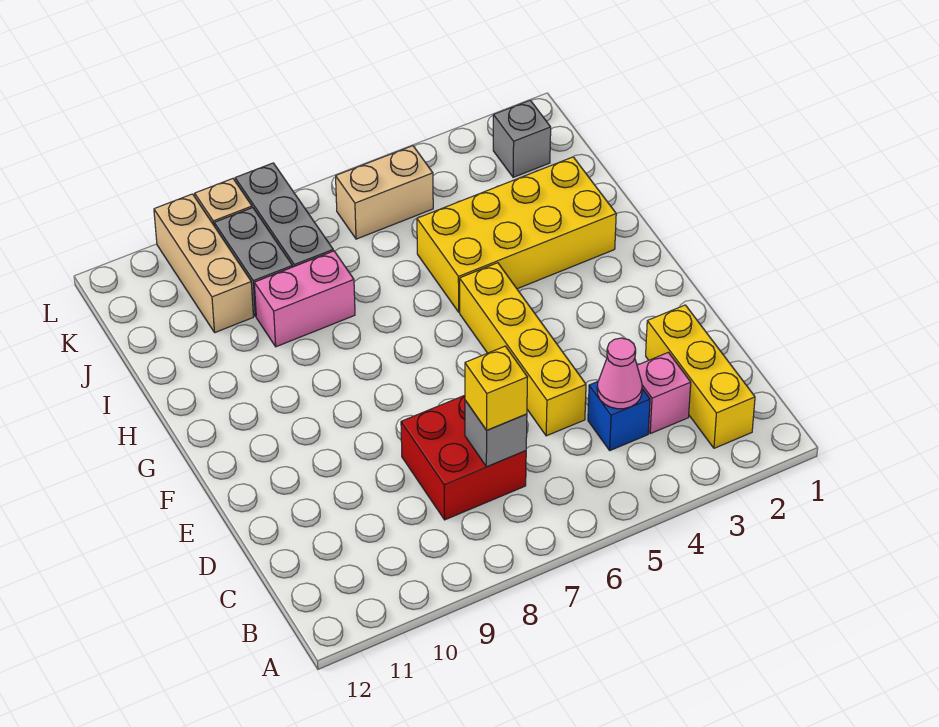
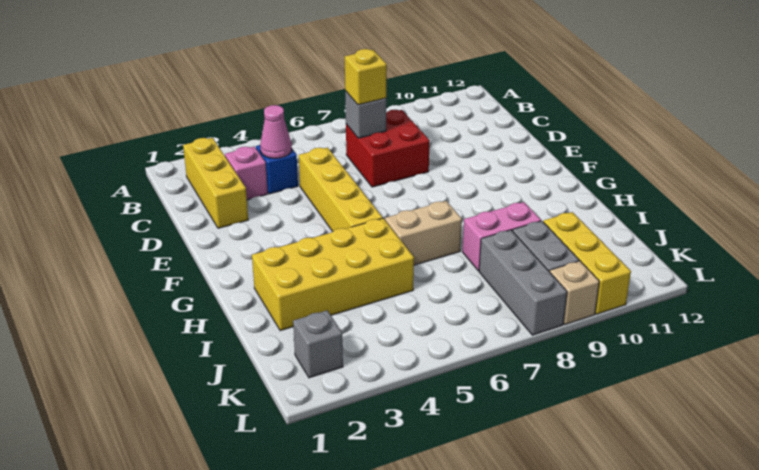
tan brick J10:L10 level 1 -> yellow brick J10:L10 level 1
tan brick K5:K6 level 1 -> tan brick H6:H7 level 1

